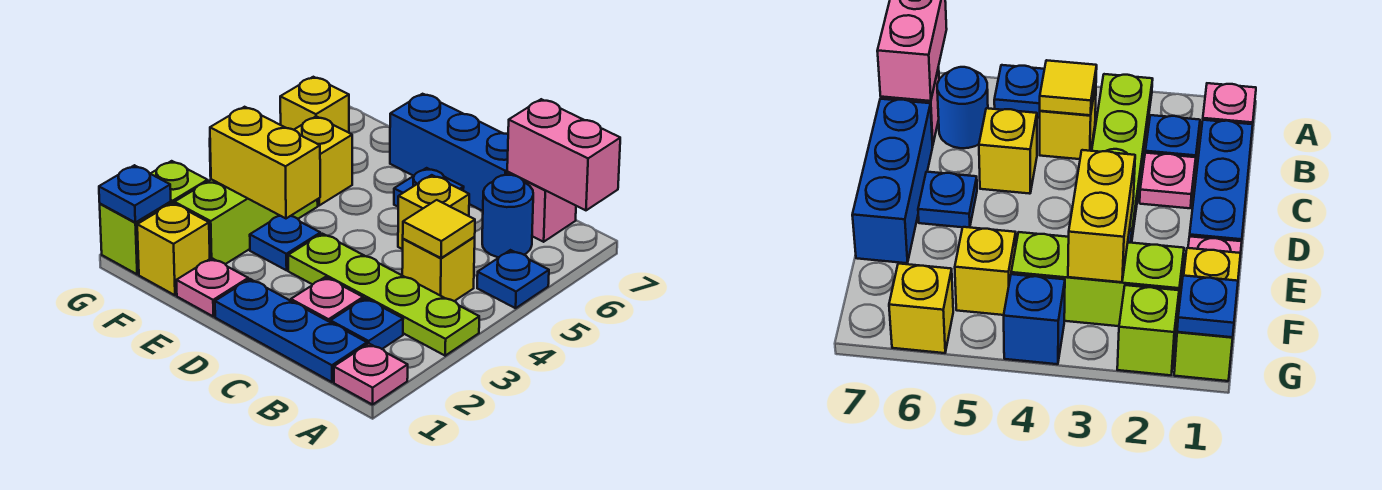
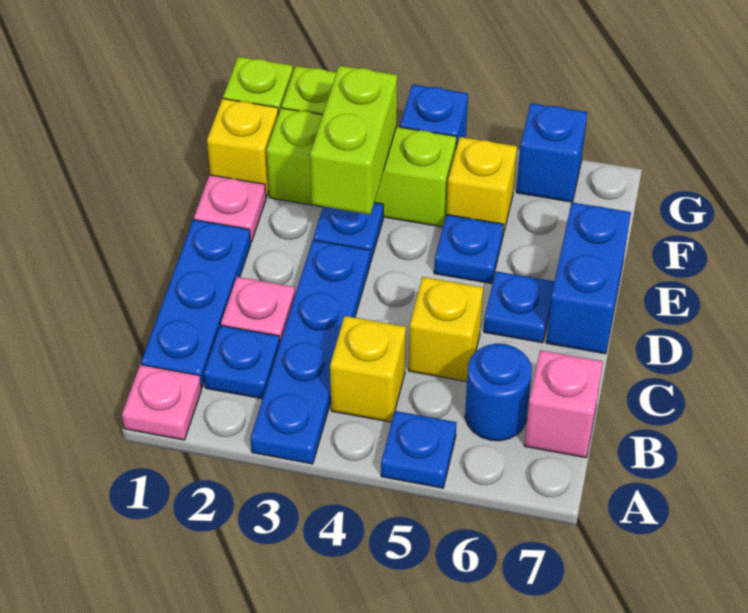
lime plate A3:D3 level 1 -> blue plate A3:D3 level 1
pink brick A7:B7 level 2 -> none
yellow tile B4 level 2 -> none
blue brick C7:E7 level 1 -> blue brick D7:E7 level 1
yellow brick E3:F3 level 2 -> lime brick E3:F3 level 2
blue plate G1 level 2 -> blue plate E5 level 1
yellow brick G6 level 1 -> blue brick G6 level 1

